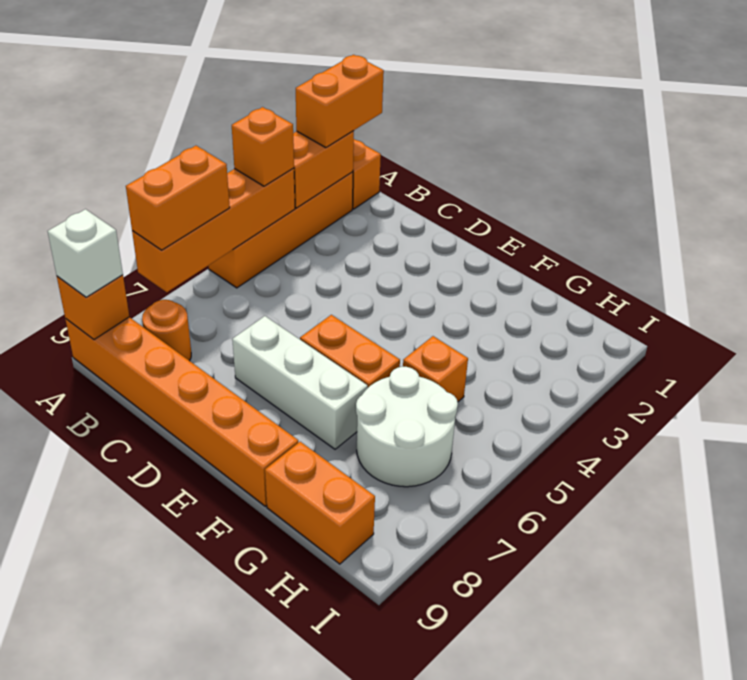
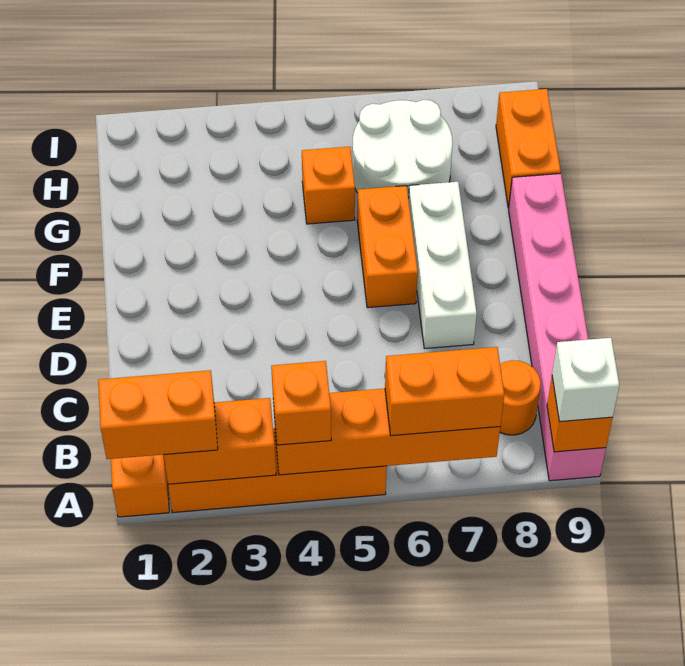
orange brick A9:F9 level 1 -> pink brick A9:F9 level 1

